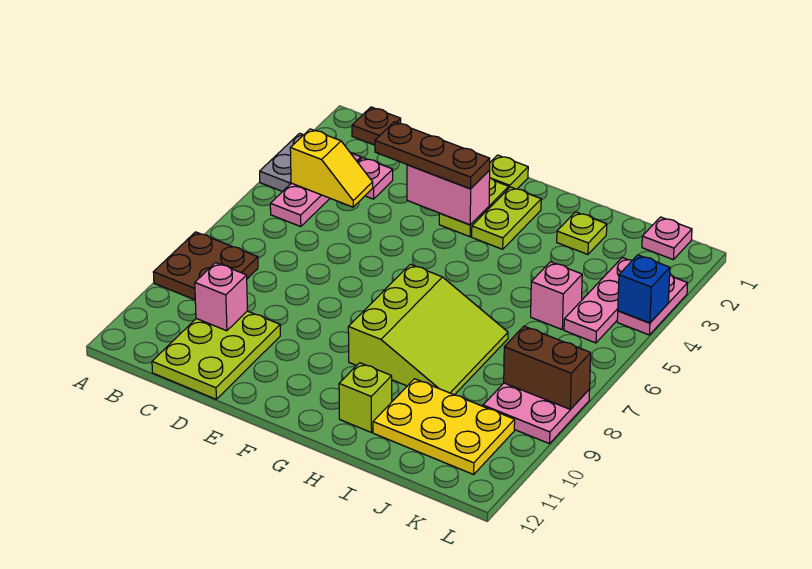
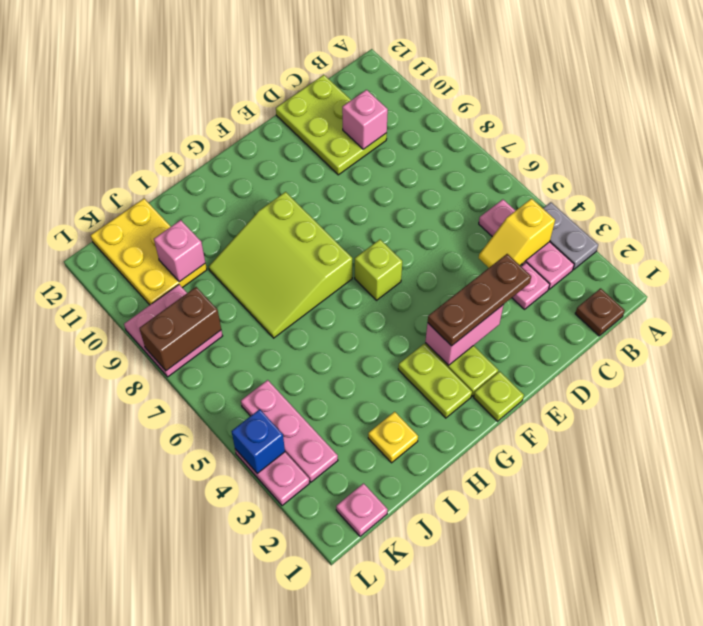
brown plate A8:B9 level 1 -> none
lime brick H11 level 1 -> lime brick F6 level 1
lime plate I2 level 1 -> yellow plate I2 level 1
yellow plate I10:K11 level 1 -> yellow plate J10:K12 level 1
pink brick J5 level 1 -> pink brick J10 level 2

